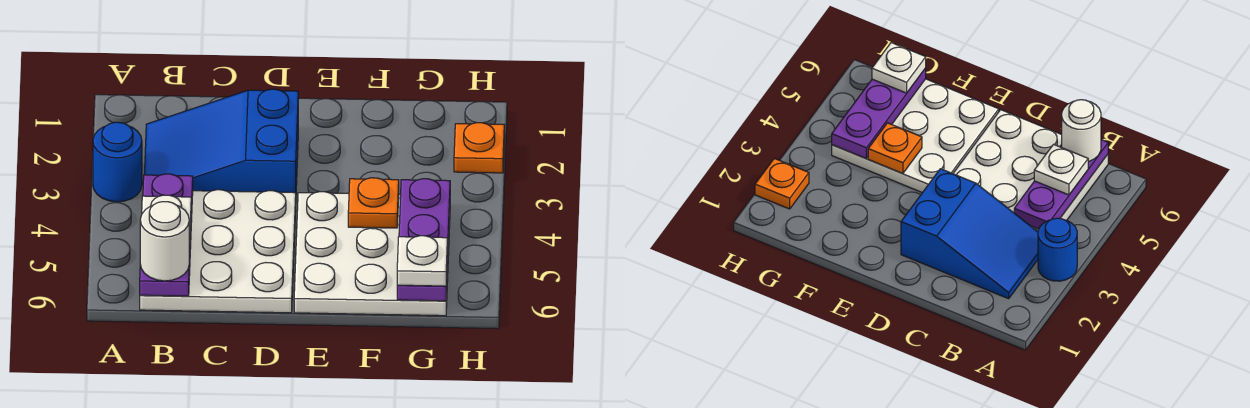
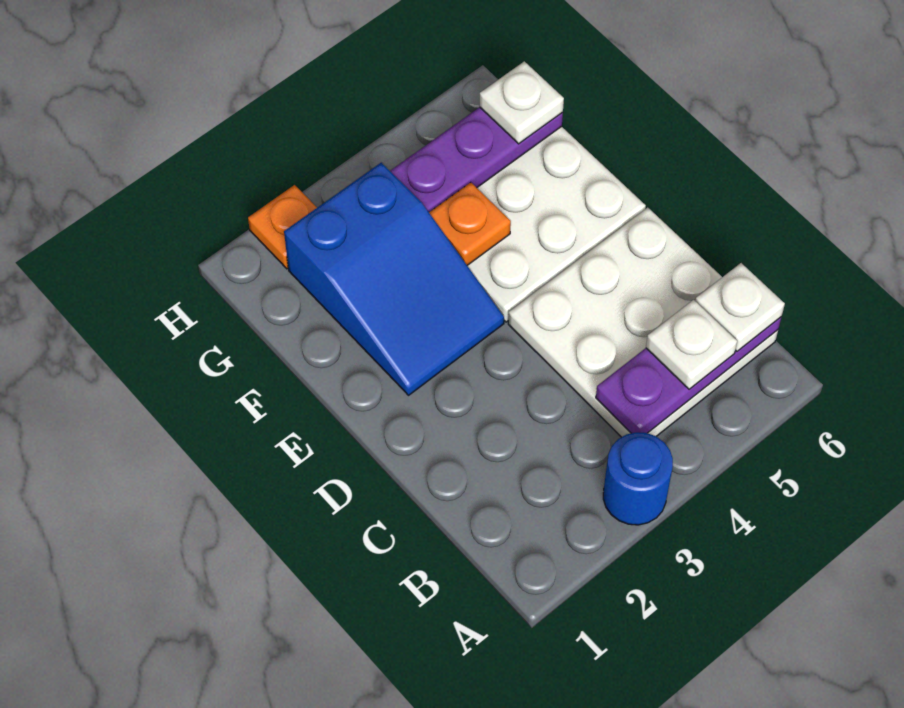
blue slope B2:D3 level 1 top D -> blue slope E2:G3 level 1 top G
white round brick B6 level 3 -> white plate B6 level 3

